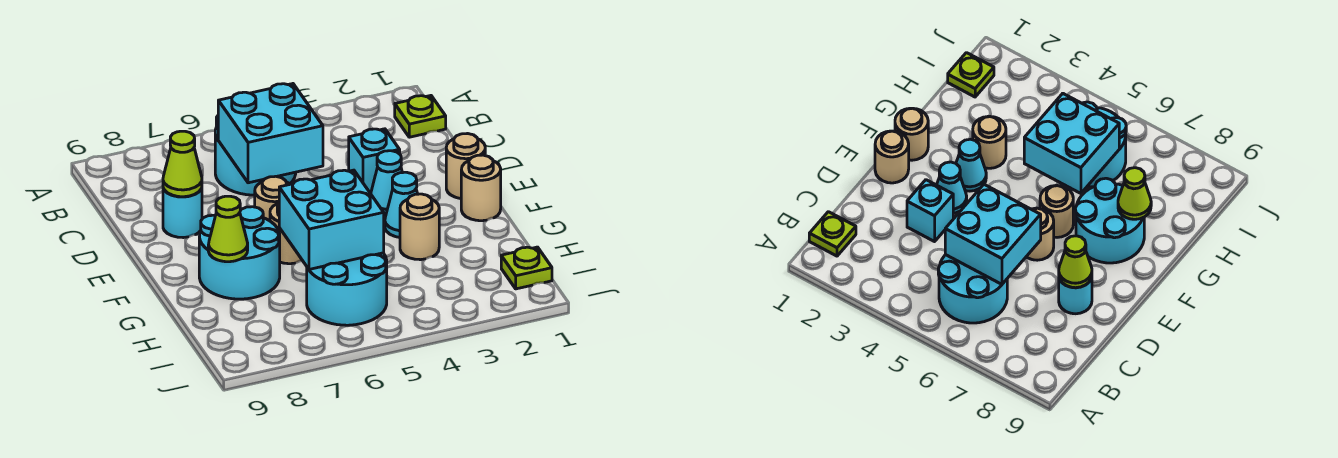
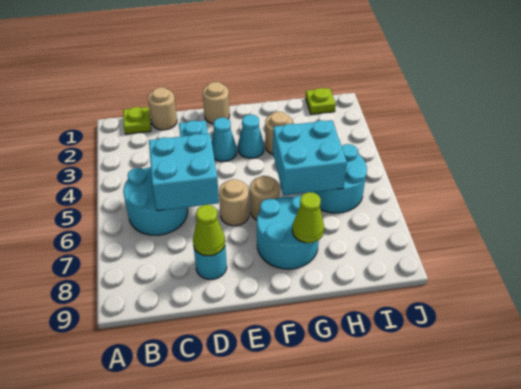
tan round brick F1 level 1 -> tan round brick C1 level 1

